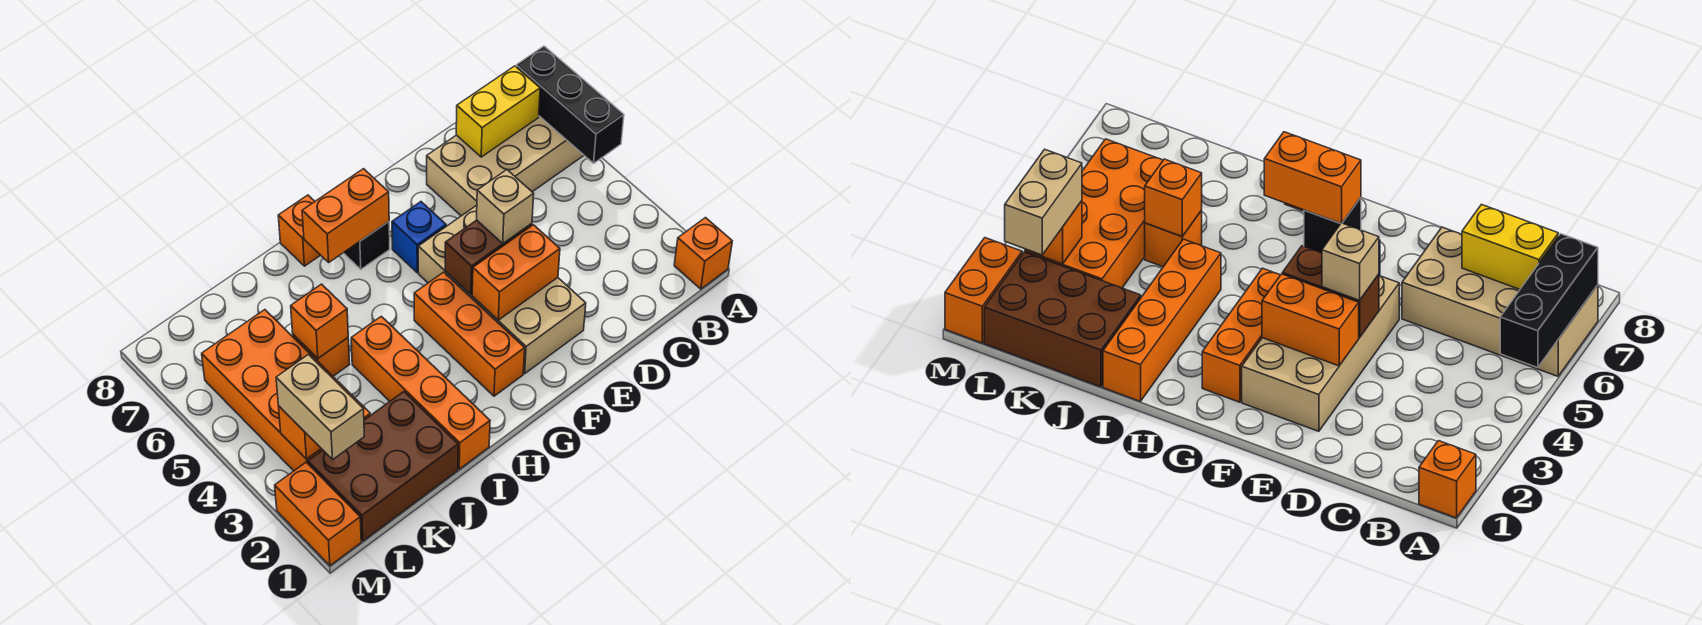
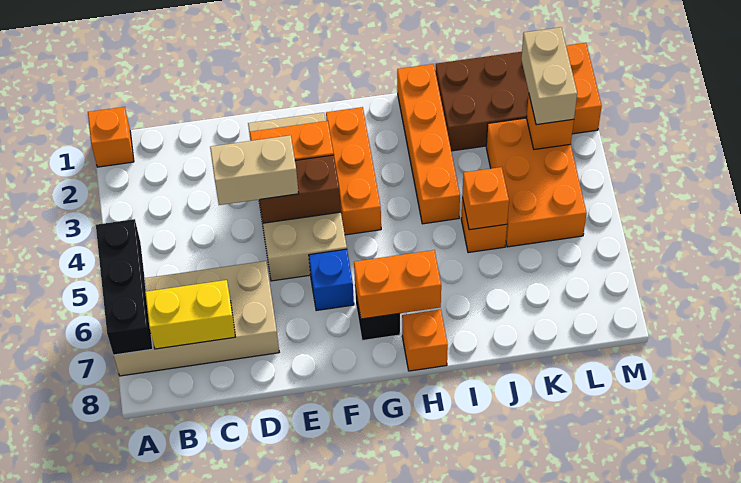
tan brick E4 level 3 -> tan brick D4:E4 level 3
orange brick K3:L6 level 1 -> orange brick K3:L5 level 1

